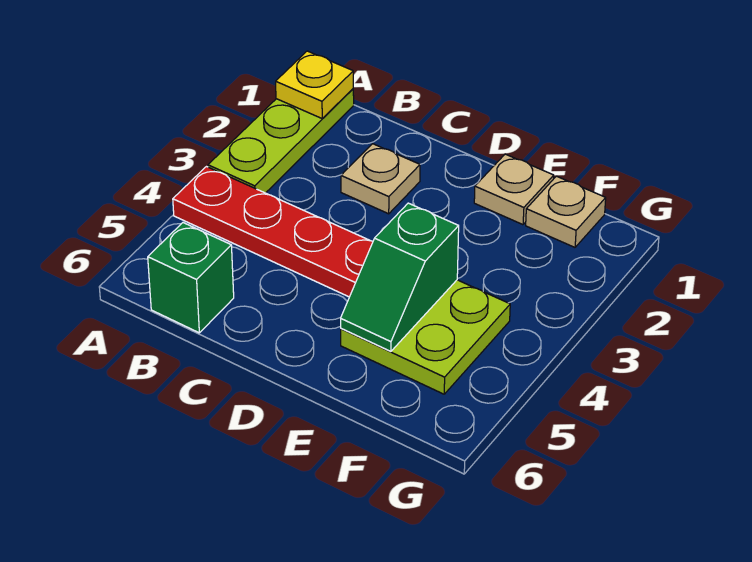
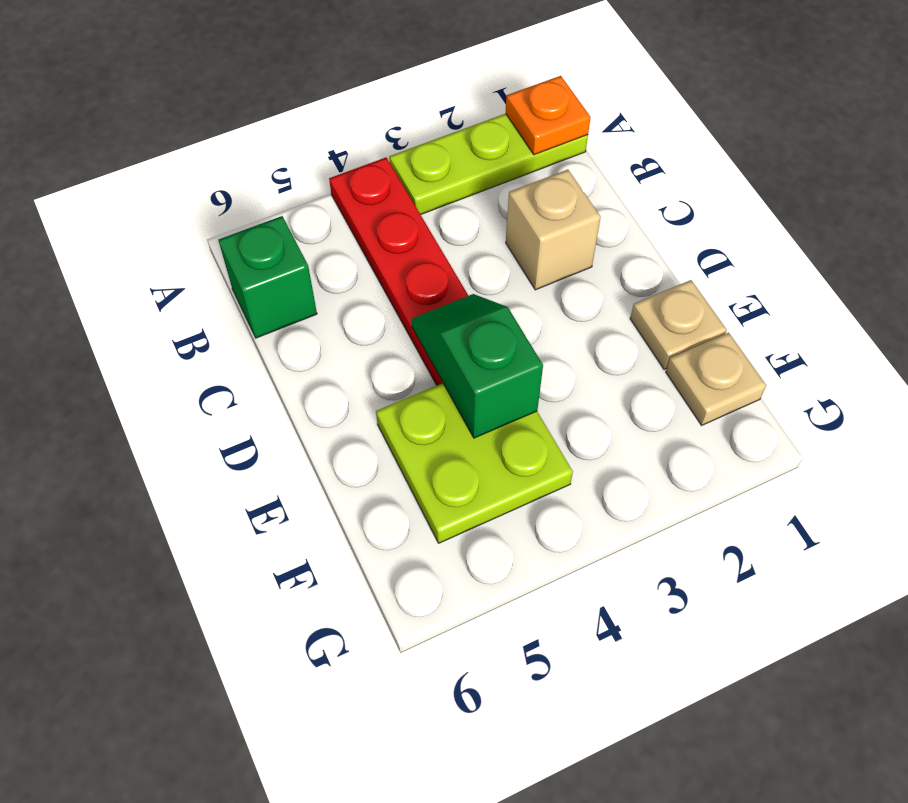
yellow plate A1 level 2 -> orange plate A1 level 2
tan plate C2 level 1 -> tan brick C2 level 1
green slope E4:E5 level 2 top 4 -> green slope D4:E4 level 2 top E

